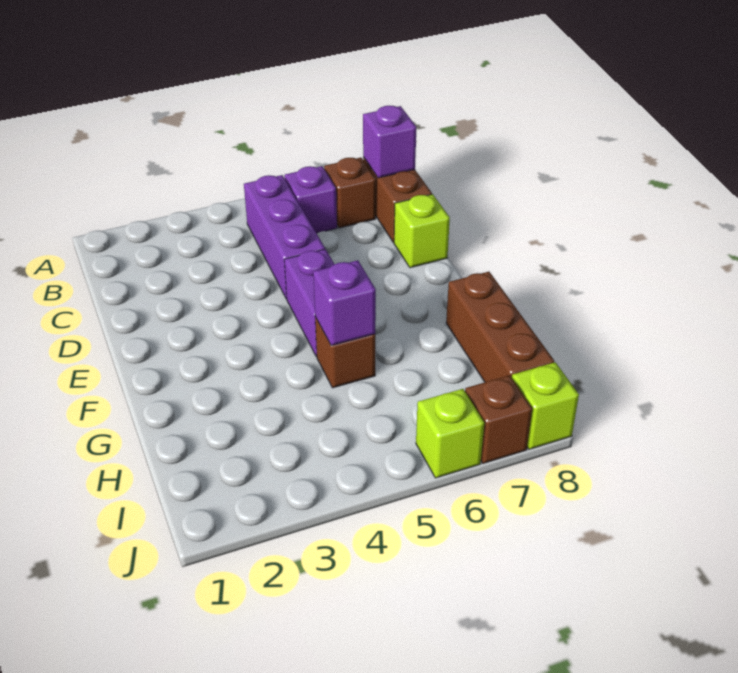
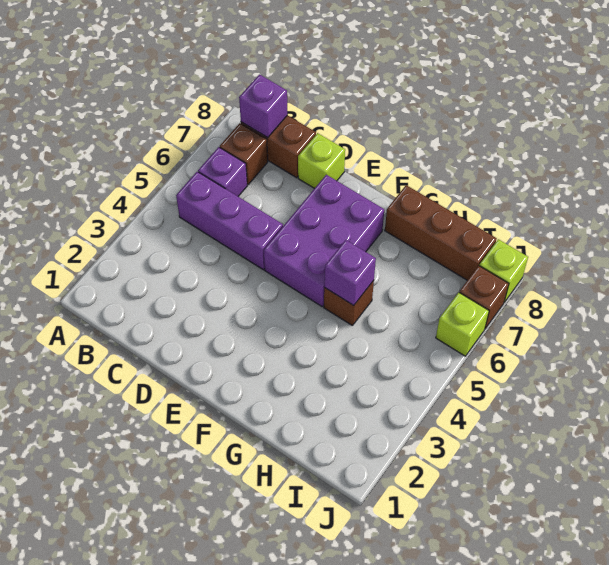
purple brick E5:F5 level 1 -> purple brick E5:F7 level 1

